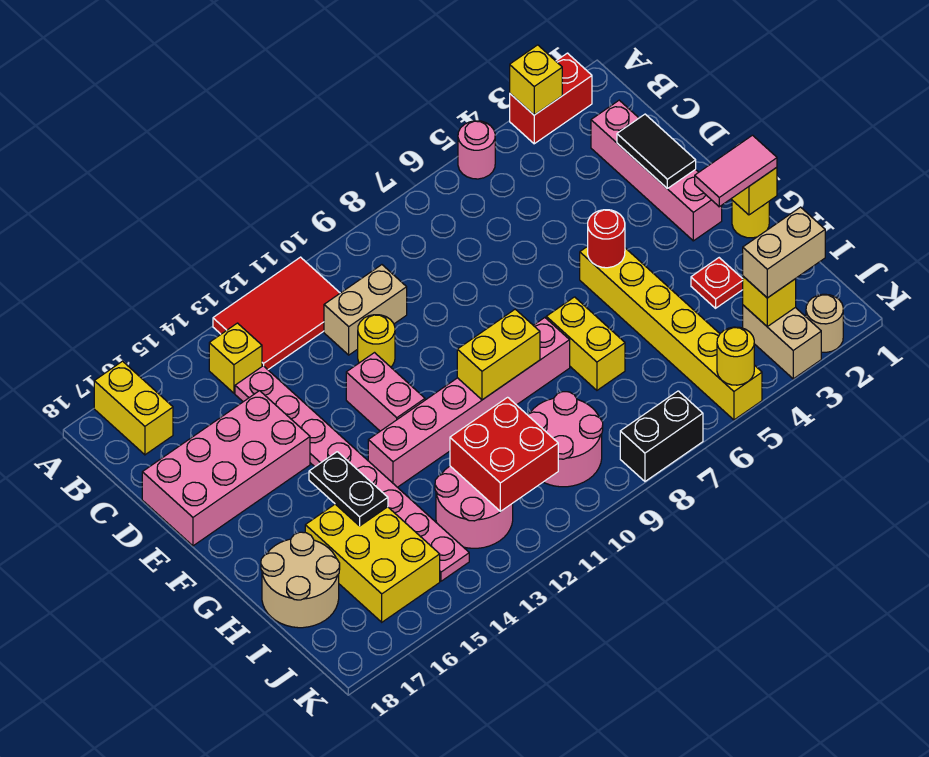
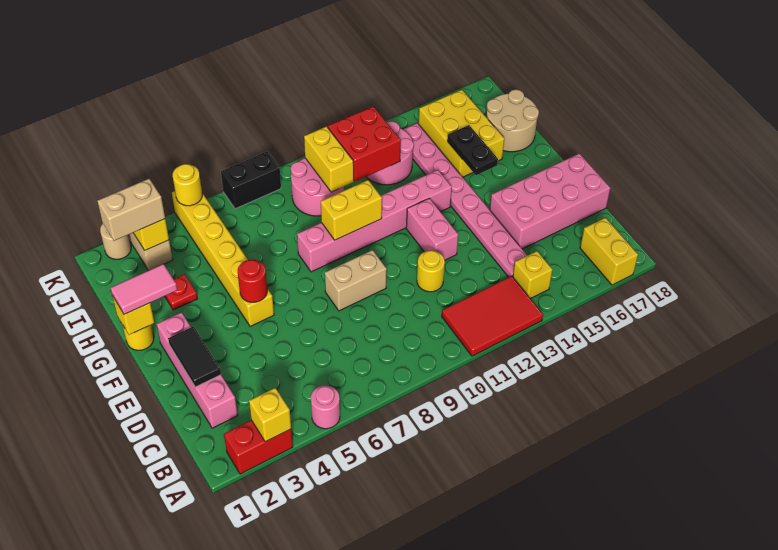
tan brick C10:C11 level 1 -> tan brick E8:E9 level 1
yellow brick G7:H7 level 1 -> yellow brick I10:J10 level 2

